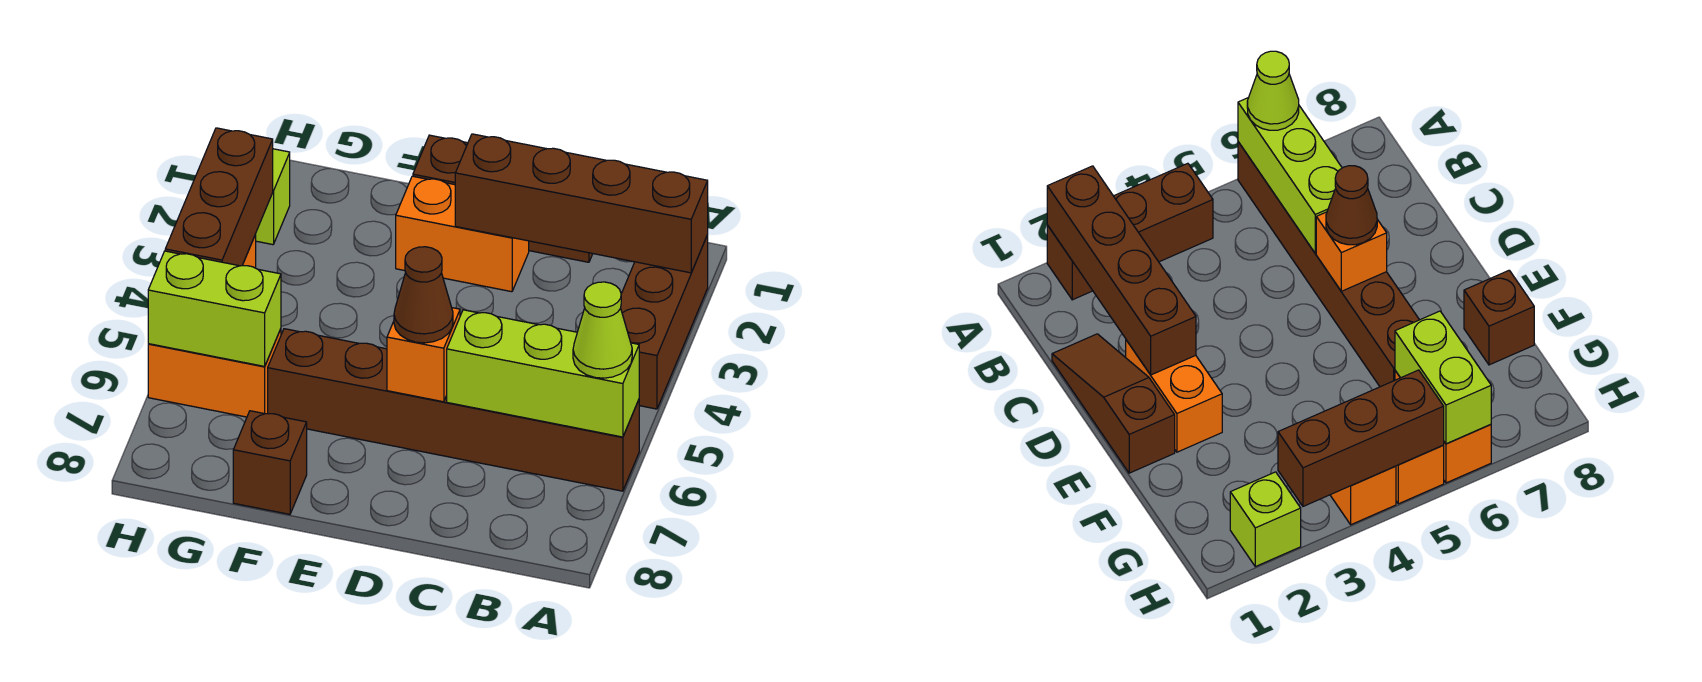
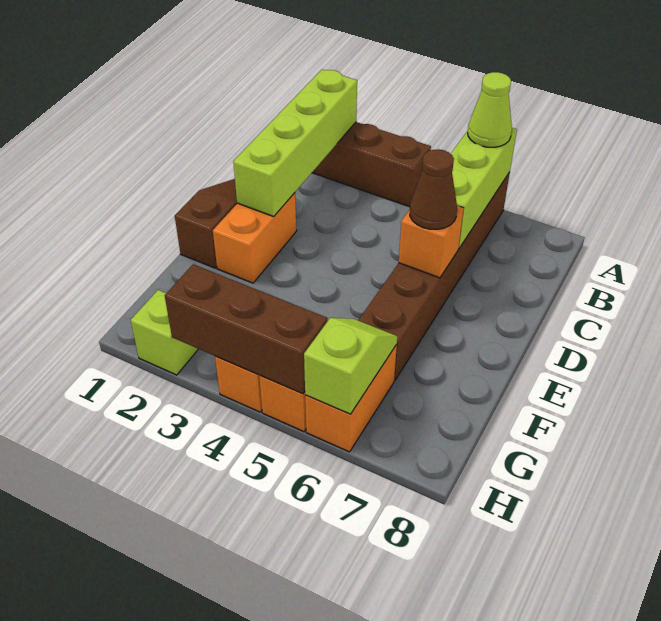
brown brick A2:D2 level 2 -> lime brick A2:D2 level 2
brown brick F8 level 1 -> none
lime brick G6:H6 level 2 -> lime slope G6:H6 level 2 top H

